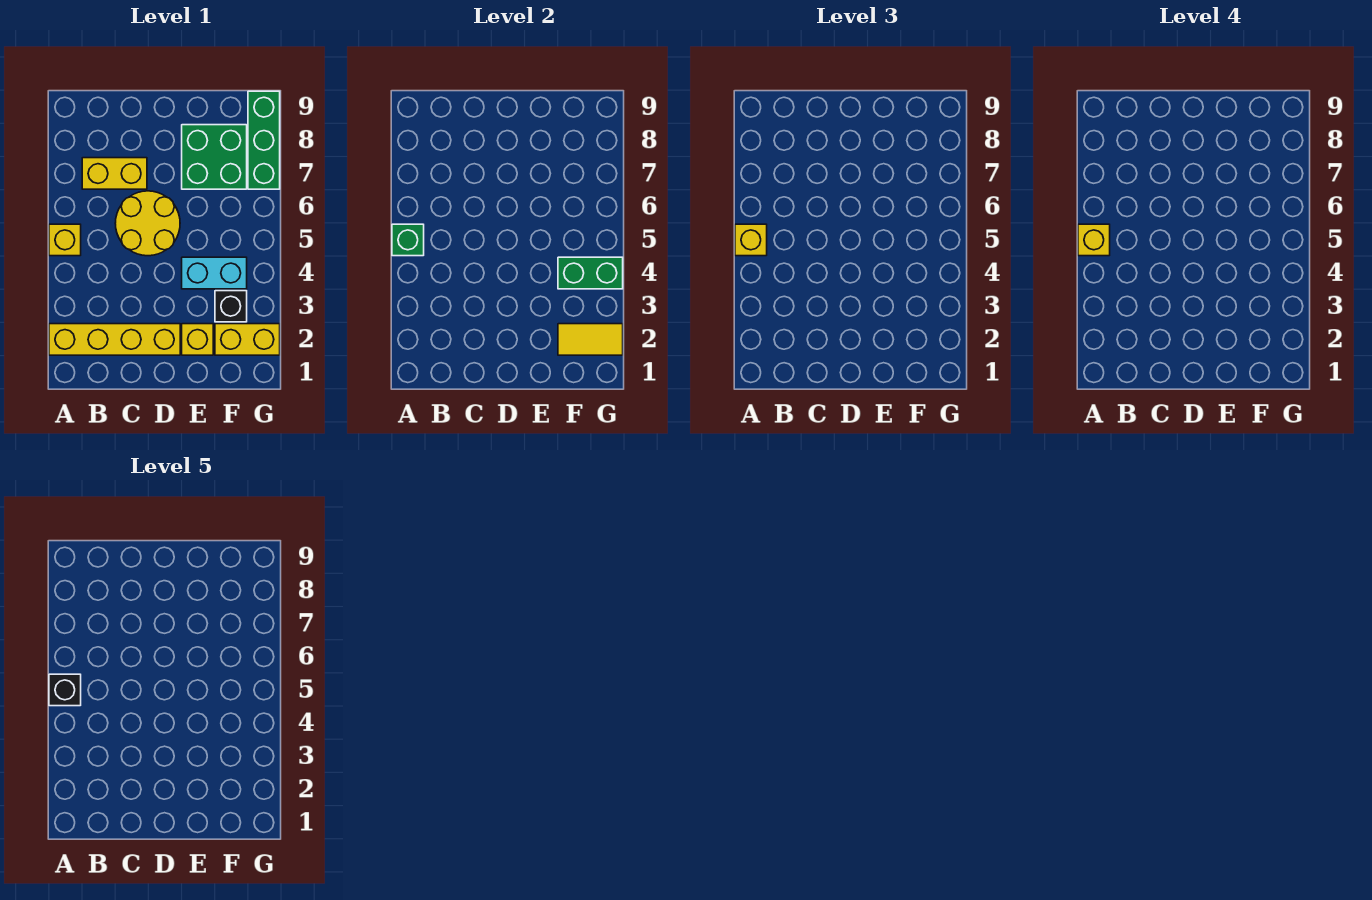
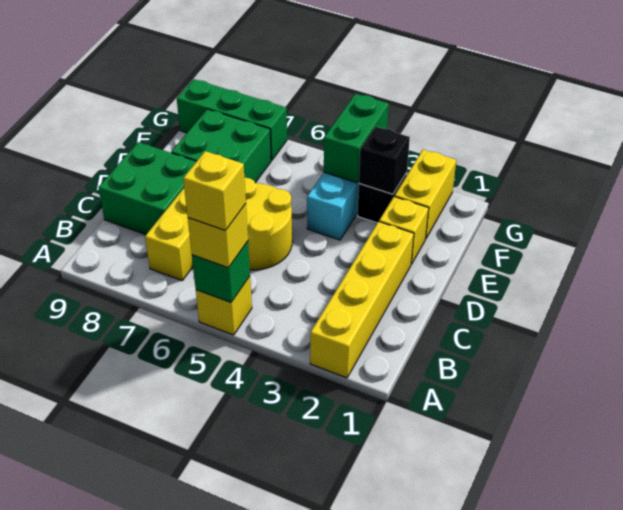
black brick A5 level 5 -> black brick F3 level 2
none -> green brick C8:D9 level 1
yellow tile F2:G2 level 2 -> none

